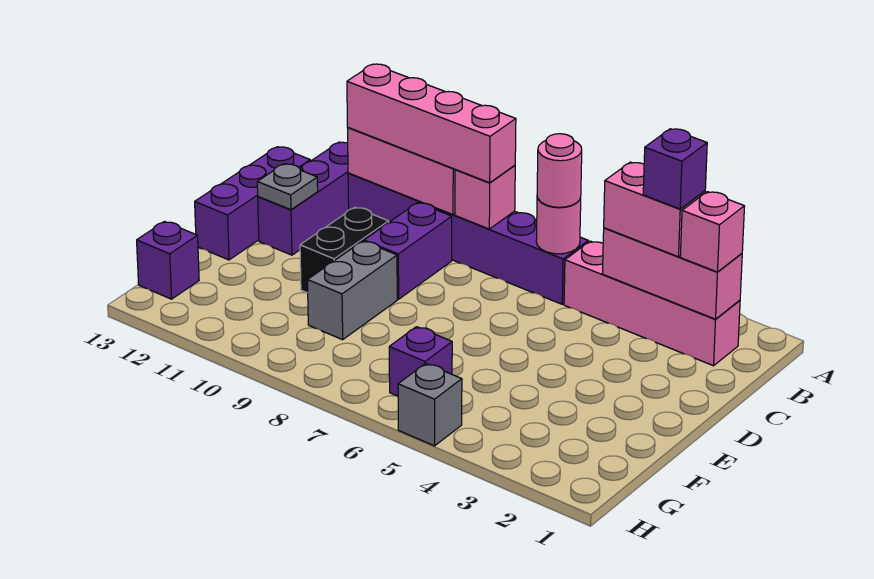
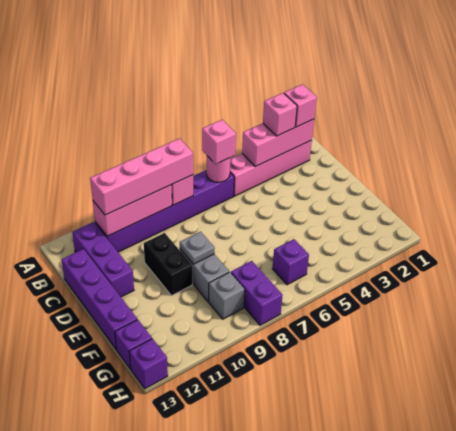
pink brick B3:B4 level 3 -> pink brick B3 level 3
purple brick B3 level 4 -> purple brick H13 level 1
pink round brick B6 level 3 -> pink brick B6 level 3
purple brick C9:D9 level 1 -> purple brick G8:H8 level 1
purple brick C13:E13 level 1 -> purple brick C13:F13 level 1
grey plate D12 level 2 -> grey plate E9 level 2
grey brick H5 level 1 -> grey brick G9 level 1

